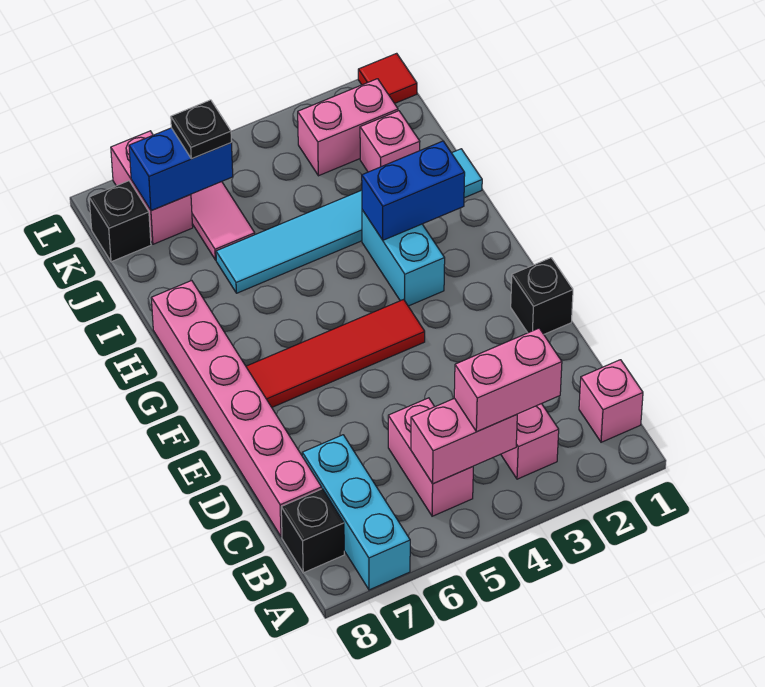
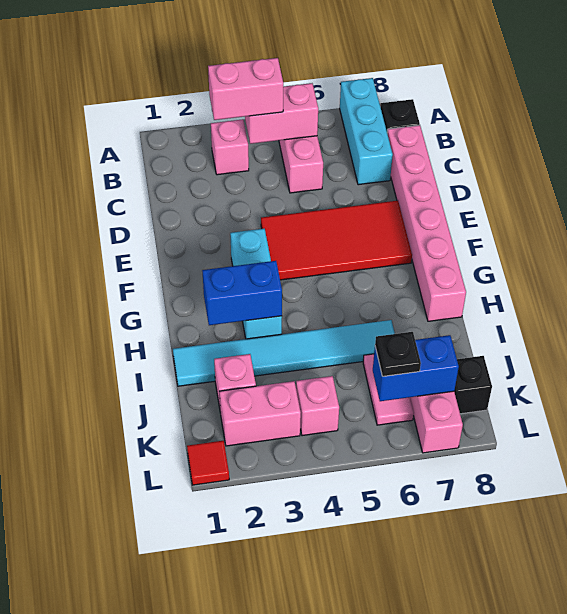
pink brick B1 level 1 -> pink brick K4 level 1
black brick E1 level 1 -> none
red tile F4:F7 level 1 -> red tile E4:F7 level 1
cyan brick G3:H3 level 1 -> cyan brick F3:H3 level 1

